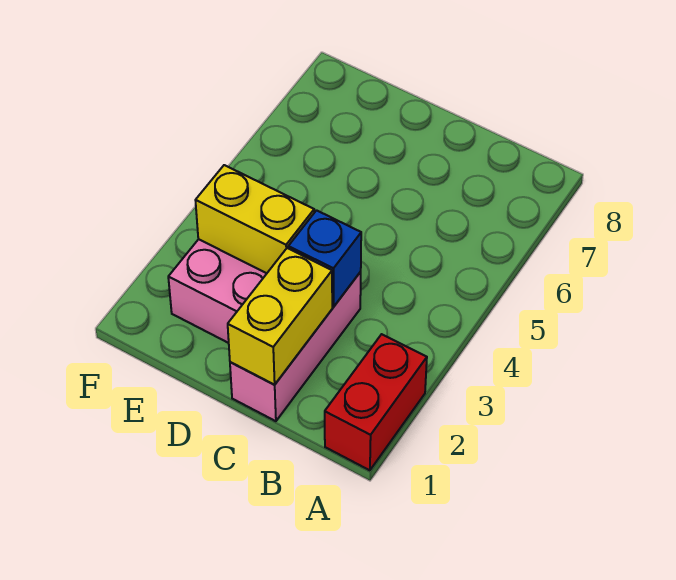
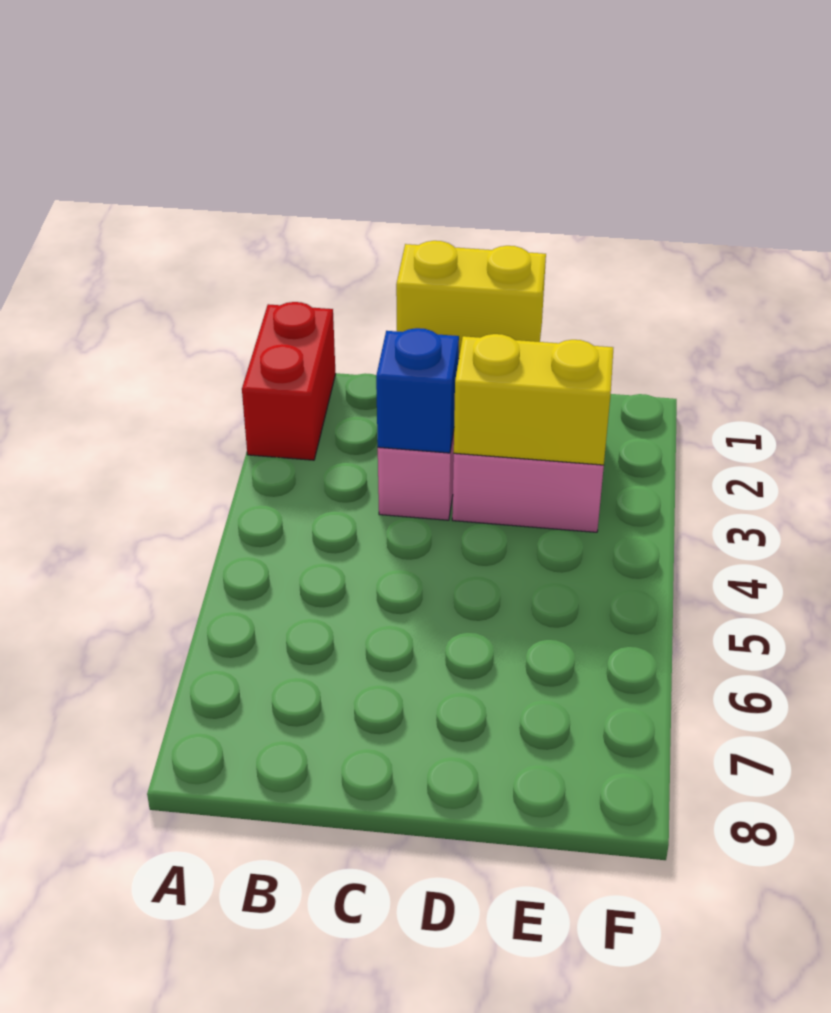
yellow brick C1:C2 level 2 -> yellow brick C1:D1 level 2

